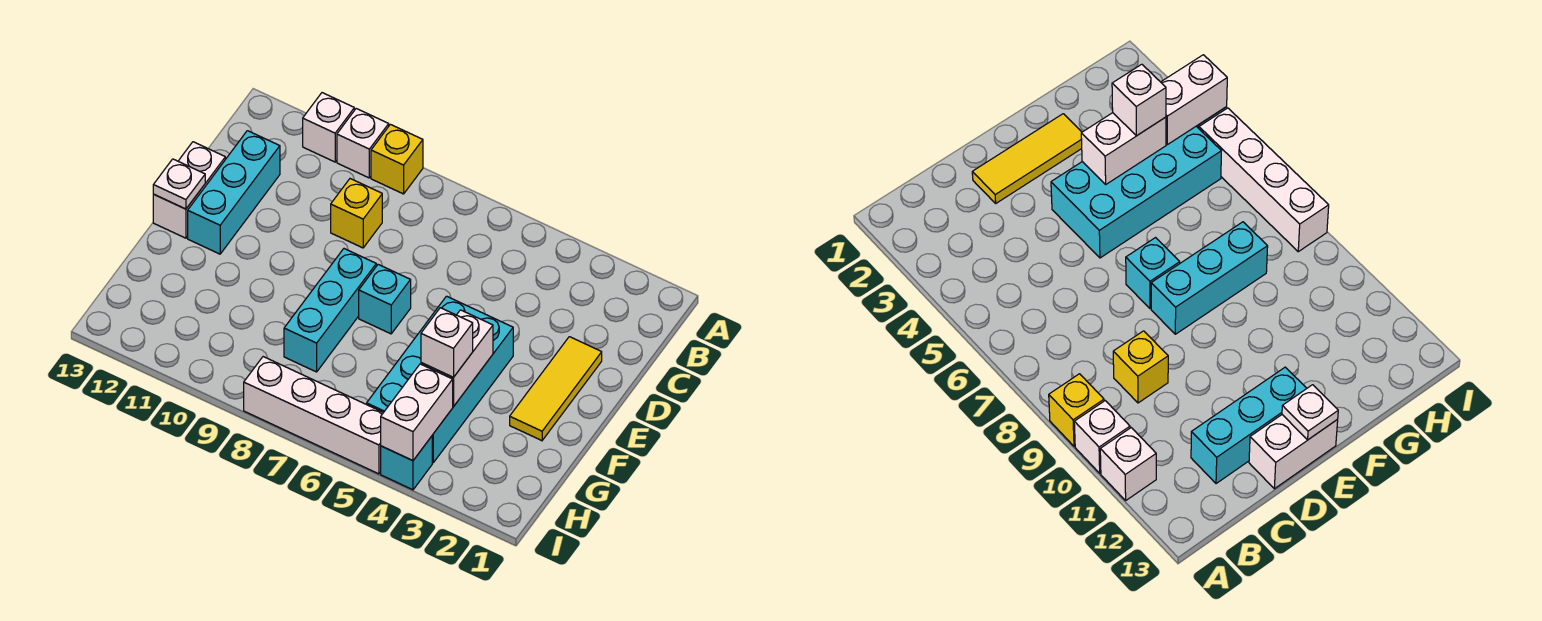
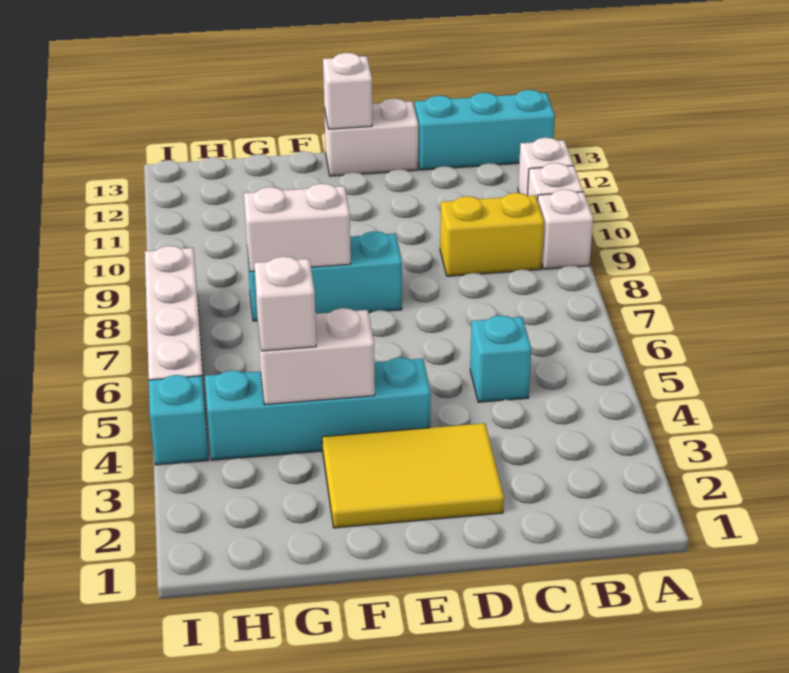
yellow brick A9 level 1 -> white brick A9 level 1
yellow brick C9 level 1 -> yellow brick B9:C9 level 1
cyan brick C12:E12 level 1 -> cyan brick A13:C13 level 1
yellow tile D2:F2 level 1 -> yellow tile D2:F3 level 1
cyan brick E4:H5 level 1 -> cyan brick E4:H4 level 1
cyan brick E7 level 1 -> cyan brick C5 level 1
white plate E13 level 2 -> white brick E13 level 2
white brick H4:I4 level 2 -> white brick F8:G8 level 2

